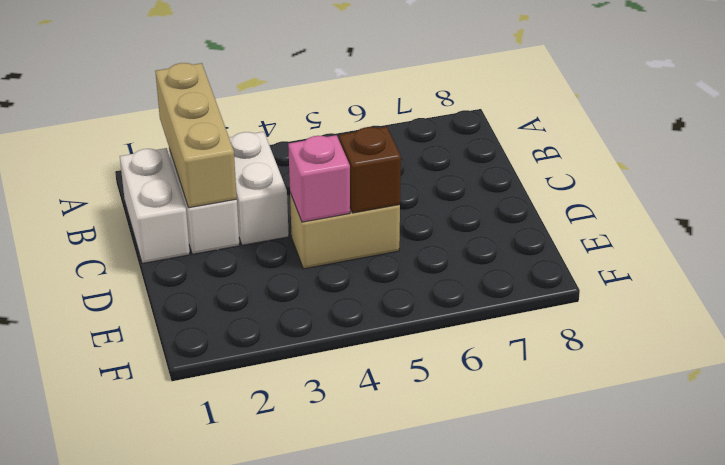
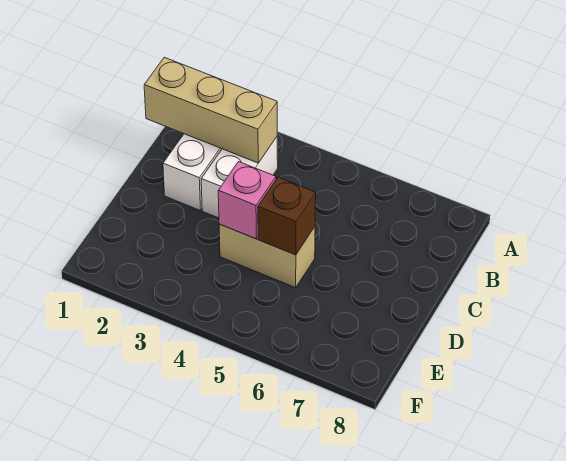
tan brick A2:C2 level 2 -> tan brick B1:B3 level 2
white brick B1:C1 level 1 -> none

